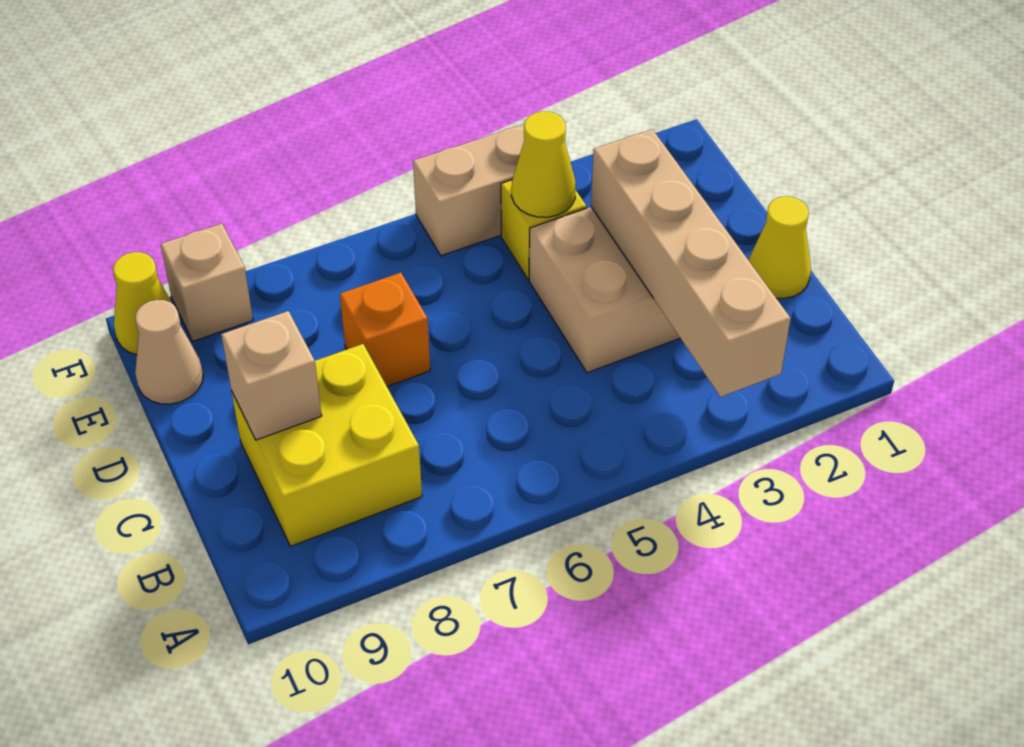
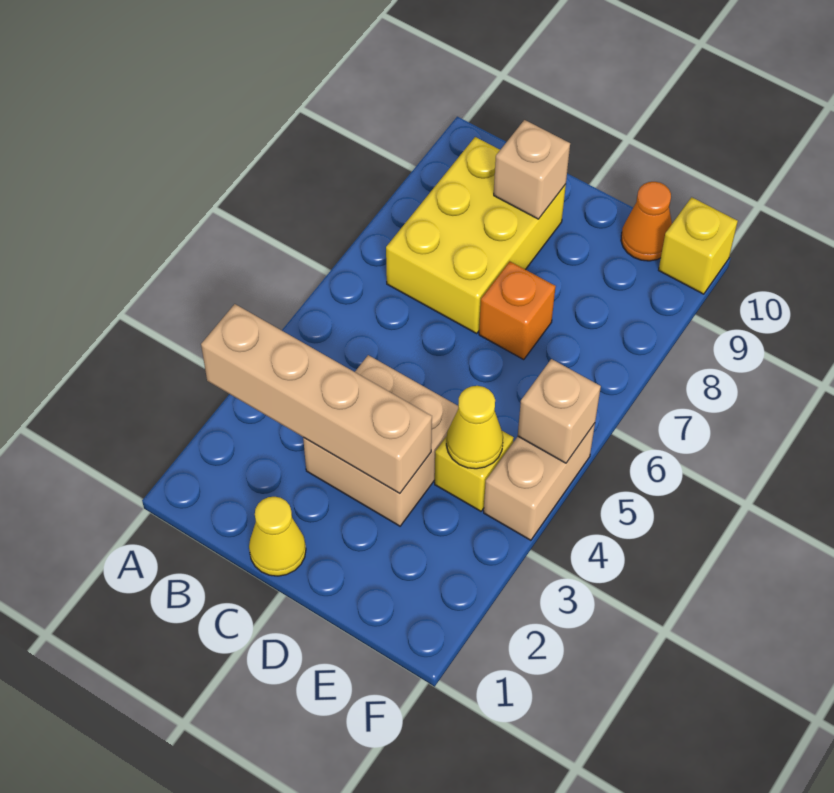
yellow brick B8:C9 level 1 -> yellow brick B7:C9 level 1
tan cone E10 level 1 -> orange cone E10 level 1
tan brick F9 level 1 -> tan brick F5 level 2
yellow cone F10 level 1 -> yellow brick F10 level 1

